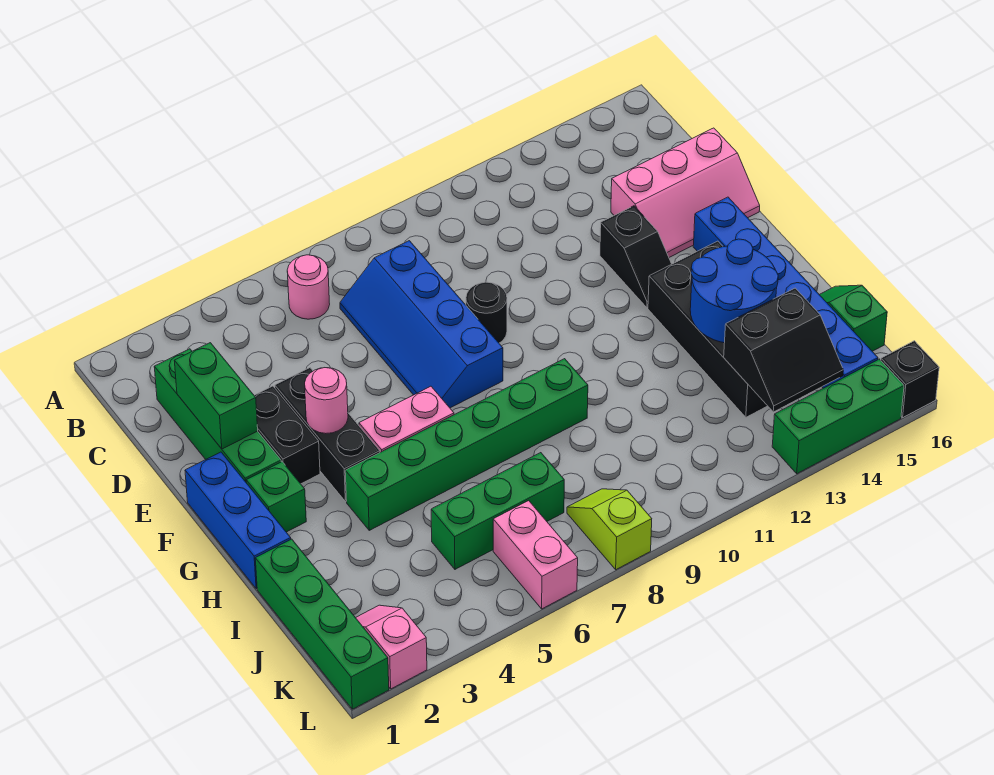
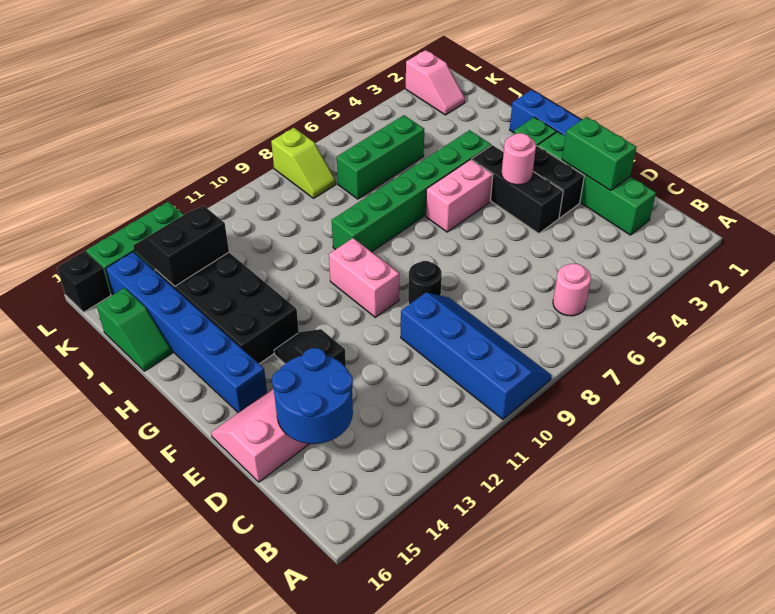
blue slope C7:F8 level 1 top 8 -> blue slope A9:D10 level 1 top 10
blue round brick H13:I14 level 2 -> blue round brick C14:D15 level 2
green brick I1:L1 level 1 -> none
pink brick K6:L6 level 1 -> pink brick F10:G10 level 1

